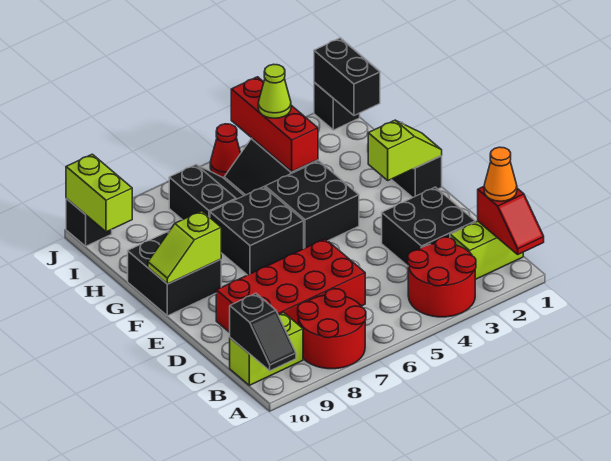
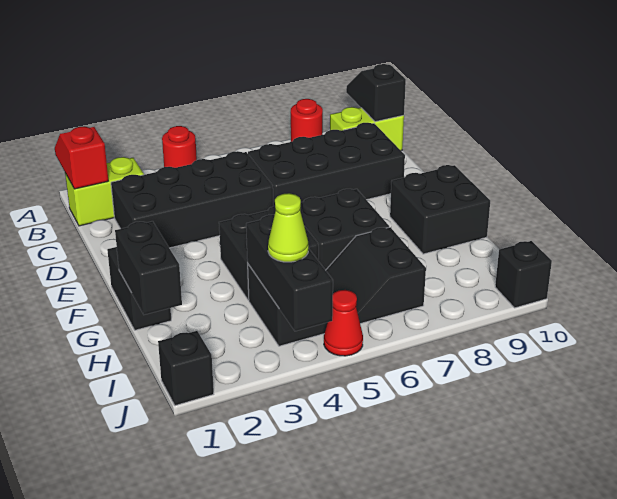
red round brick A3:B4 level 1 -> red round brick A4 level 1
red round brick A7:B8 level 1 -> red round brick A8 level 1
orange cone B1 level 3 -> none
black brick C2:D3 level 1 -> black brick C2:D5 level 1
red brick C6:D9 level 1 -> black brick C6:D9 level 1
lime slope F1:F2 level 2 top 2 -> none
lime slope F9:F10 level 2 top 9 -> none
red brick H4:J4 level 2 -> black brick H4:J4 level 2
black brick I1:J1 level 2 -> black brick G1:H1 level 2
lime brick I10:J10 level 2 -> none

